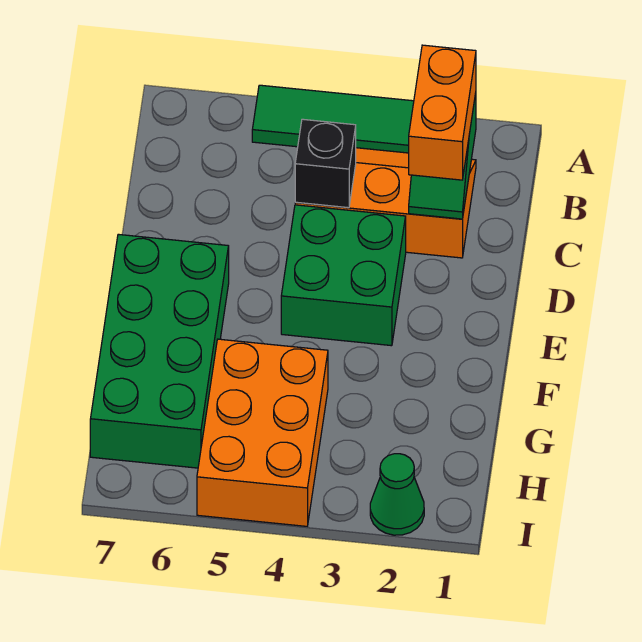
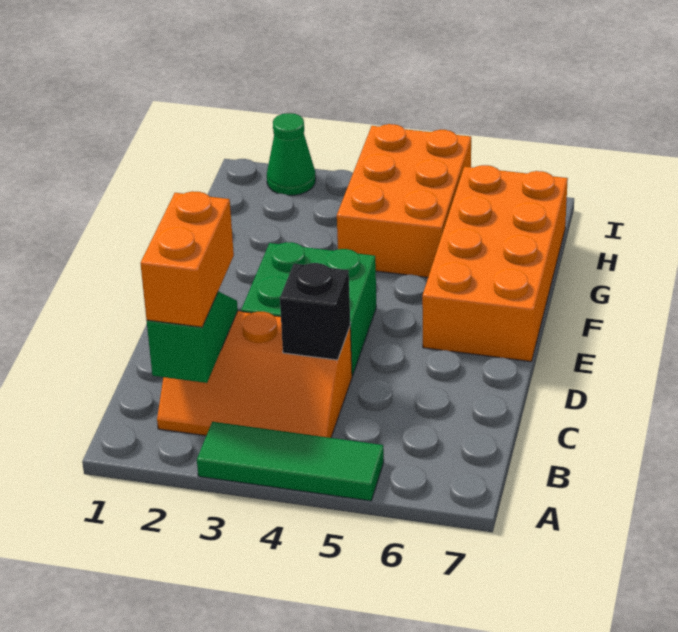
green brick E6:H7 level 1 -> orange brick E6:H7 level 1

